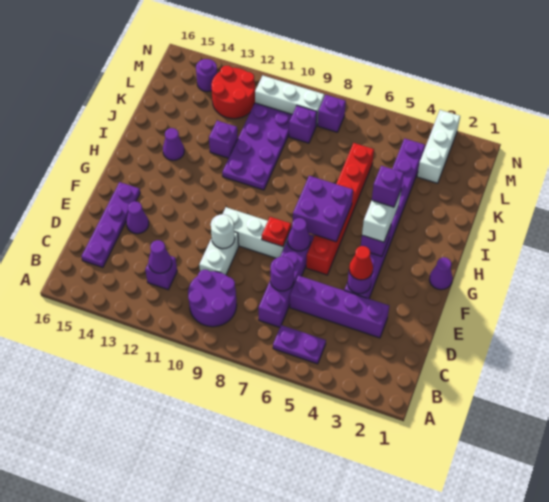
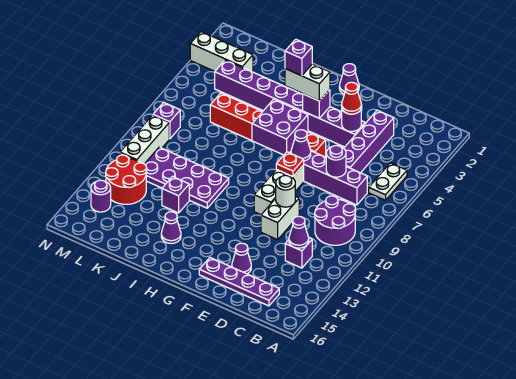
purple plate B5:B6 level 1 -> white plate B5:B6 level 1
white brick D10:E10 level 1 -> white brick E10:E11 level 1
purple brick L9 level 1 -> none

